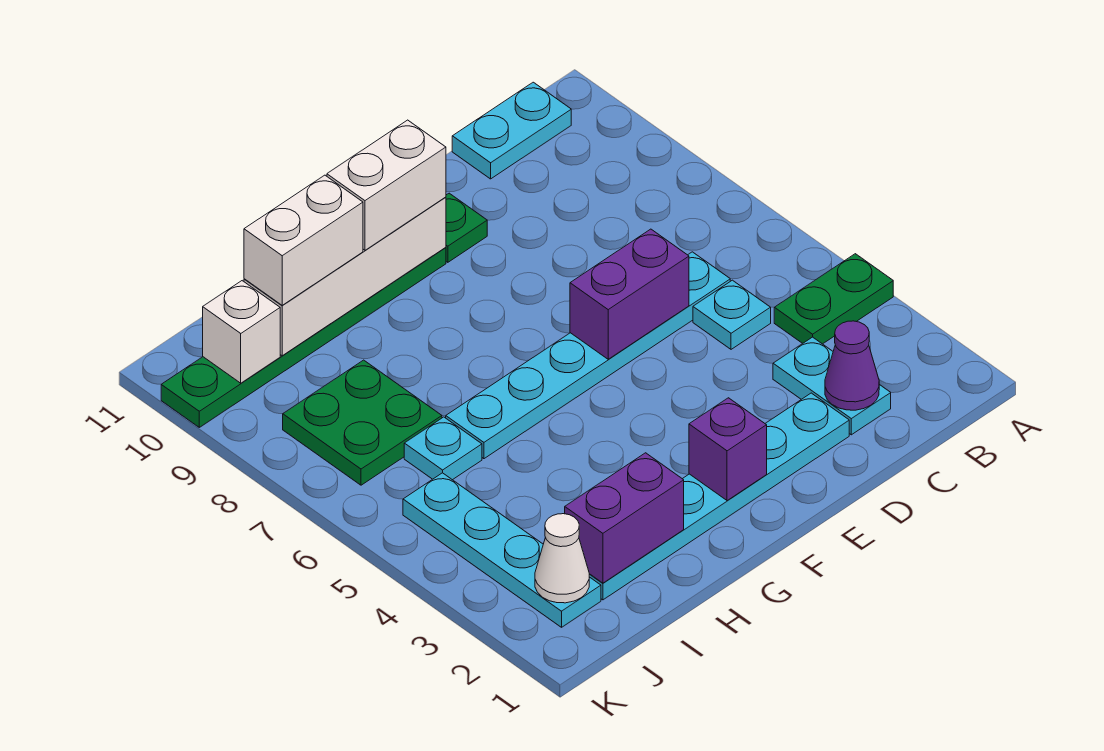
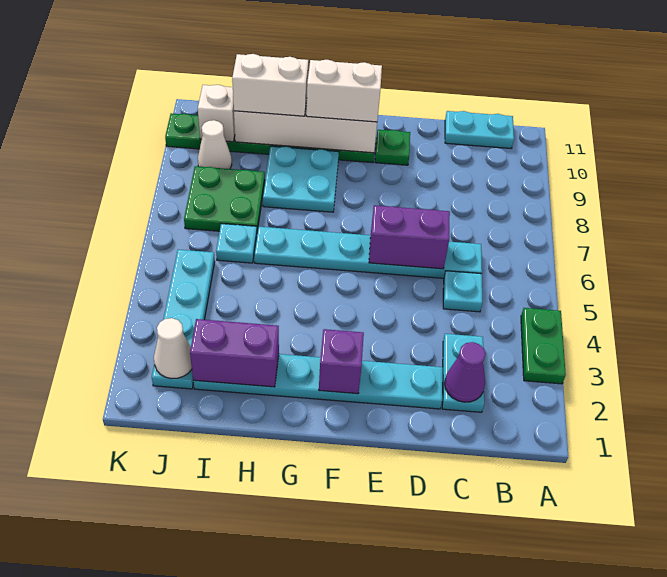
green plate A4:B4 level 1 -> green plate A3:A4 level 1
none -> cyan plate G8:H9 level 1
none -> white cone J9 level 1

